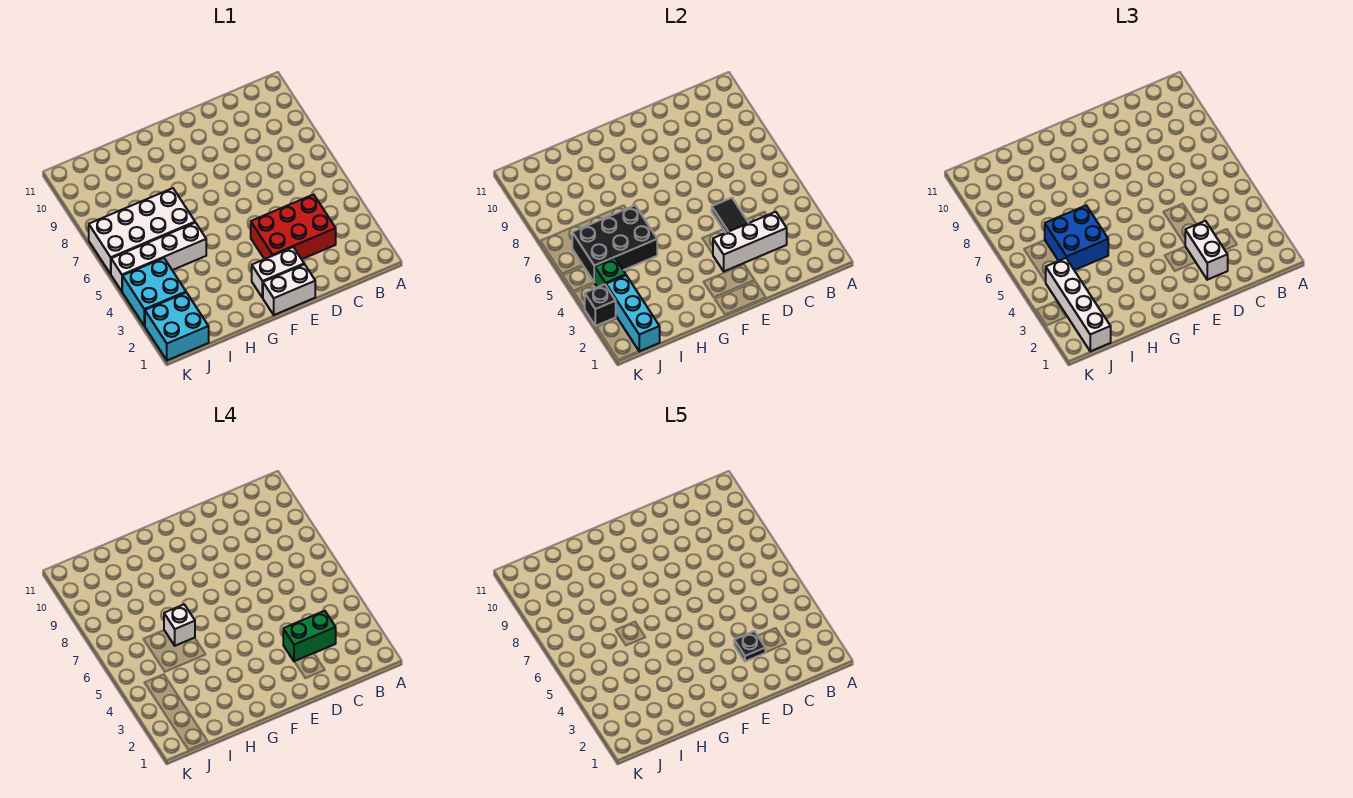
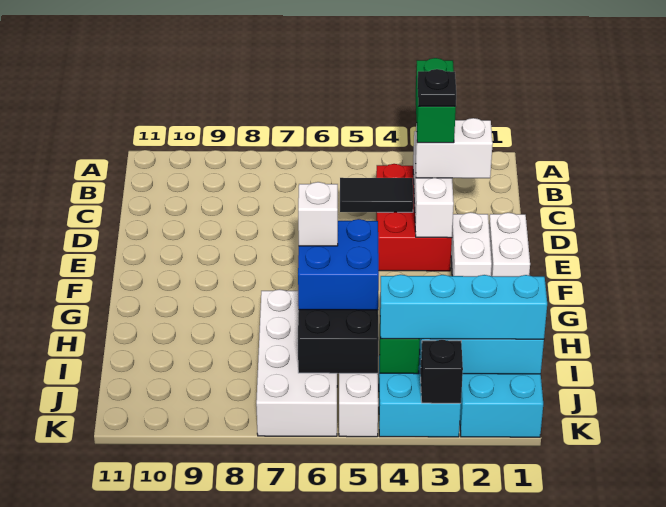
white brick J1:J4 level 3 -> cyan brick J1:J4 level 3

